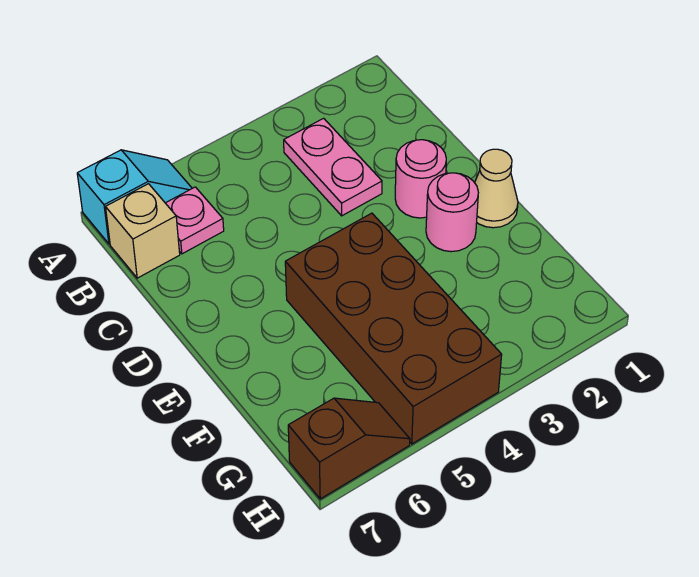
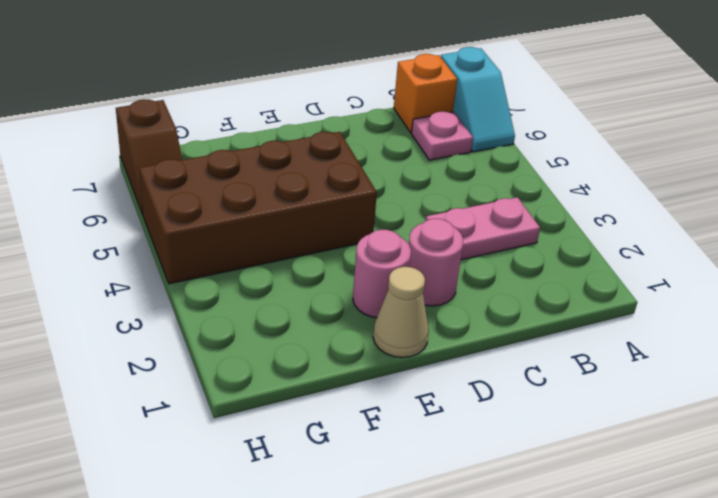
tan brick B7 level 1 -> orange brick B7 level 1

